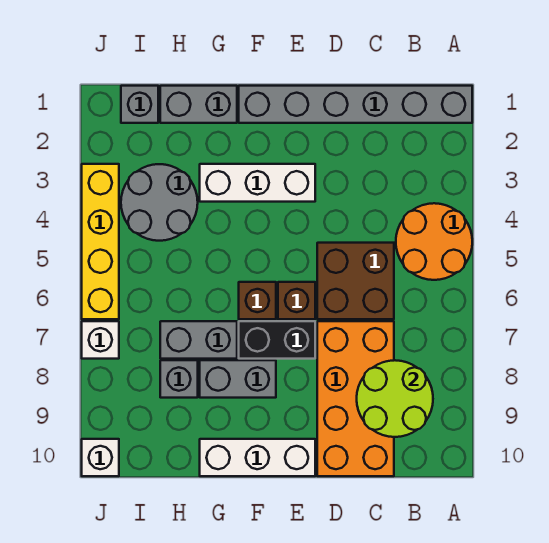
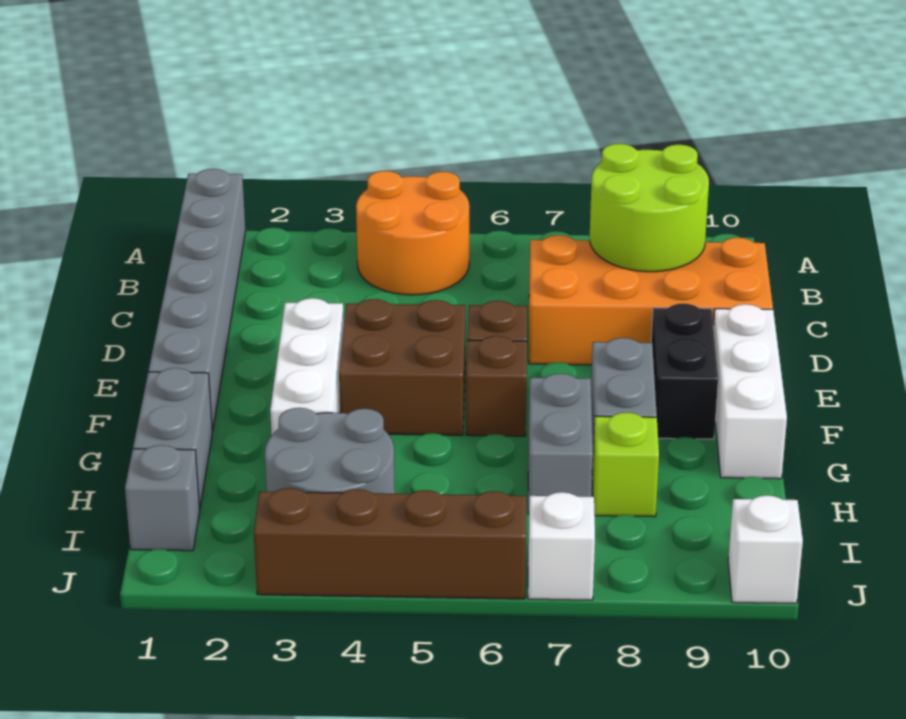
brown brick C5:D6 level 1 -> brown brick E4:F5 level 1
black brick E7:F7 level 1 -> black brick E9:F9 level 1
grey brick H8 level 1 -> lime brick H8 level 1
yellow brick J3:J6 level 1 -> brown brick J3:J6 level 1

